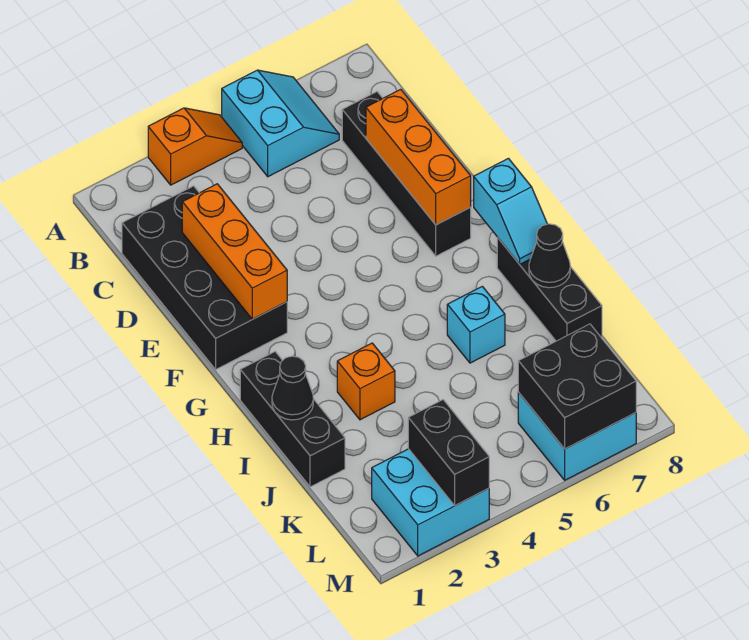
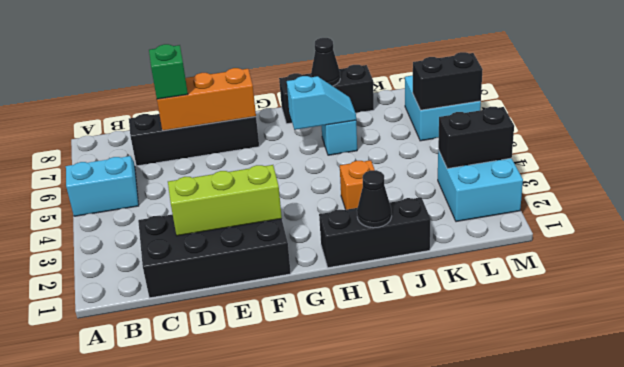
orange slope A3:A4 level 1 top 3 -> none
orange brick D2:F2 level 2 -> lime brick D2:F2 level 2
none -> green brick D7 level 3
cyan slope G8:H8 level 2 top G -> cyan slope H6:I6 level 2 top H
black brick L6:M7 level 2 -> black brick L6:M6 level 2

